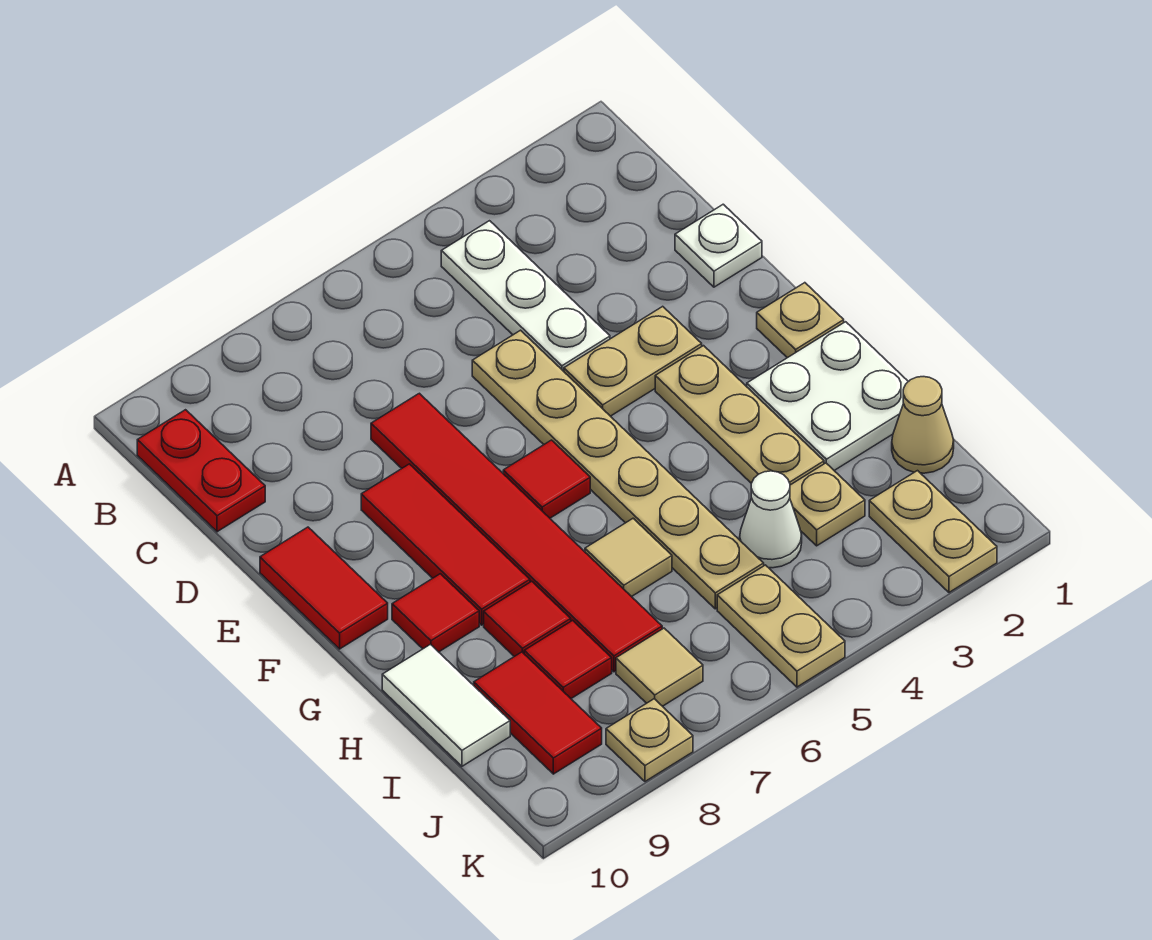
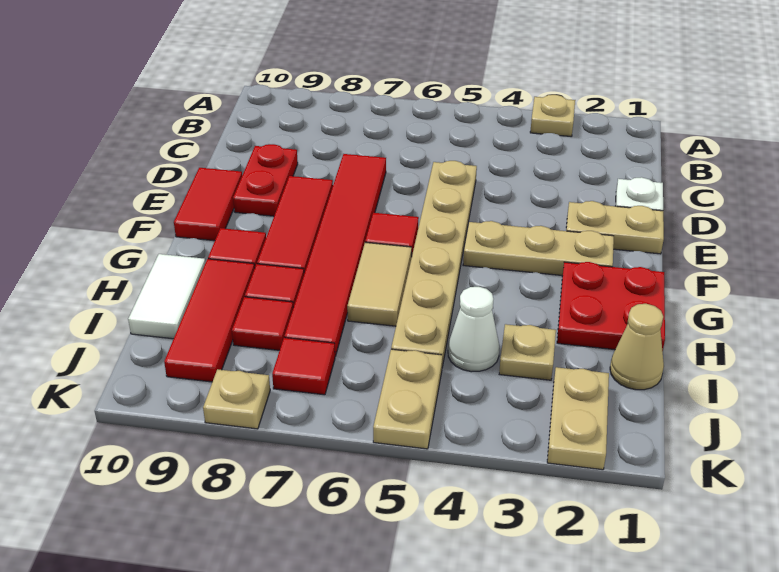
white plate B4:D4 level 1 -> none
red plate B10:C10 level 1 -> red plate D9:E9 level 1
tan plate E3:E4 level 1 -> tan plate E1:E2 level 1
tan plate F1 level 1 -> tan plate A3 level 1
tan plate F3:H3 level 1 -> tan plate F2:F4 level 1
white plate G1:H2 level 1 -> red plate G1:H2 level 1
tan tile H6 level 1 -> tan tile G6:H6 level 1
red tile I9:J9 level 1 -> red tile H9:J9 level 1
tan tile J7 level 1 -> red tile J7 level 1

